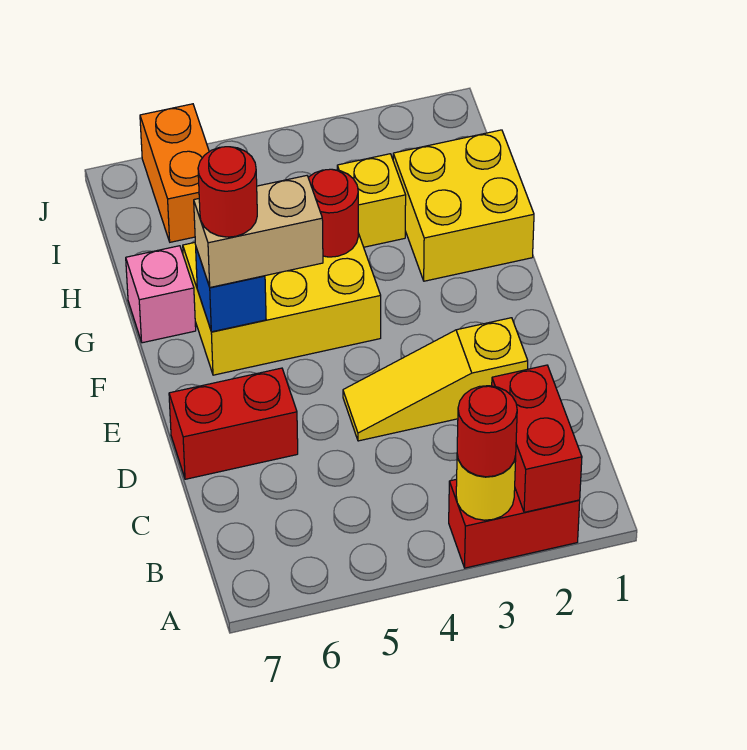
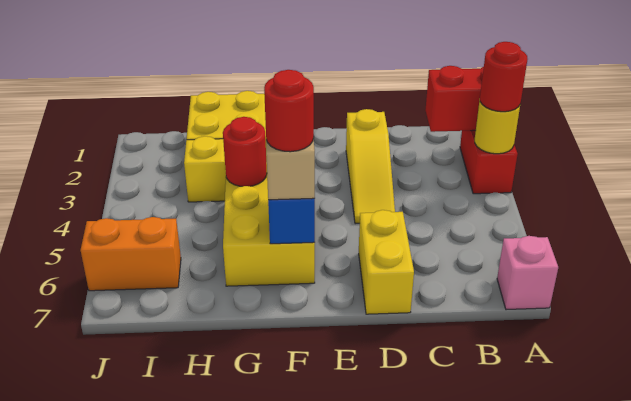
red brick D6:D7 level 1 -> yellow brick D6:D7 level 1
pink brick G7 level 1 -> pink brick A7 level 1

